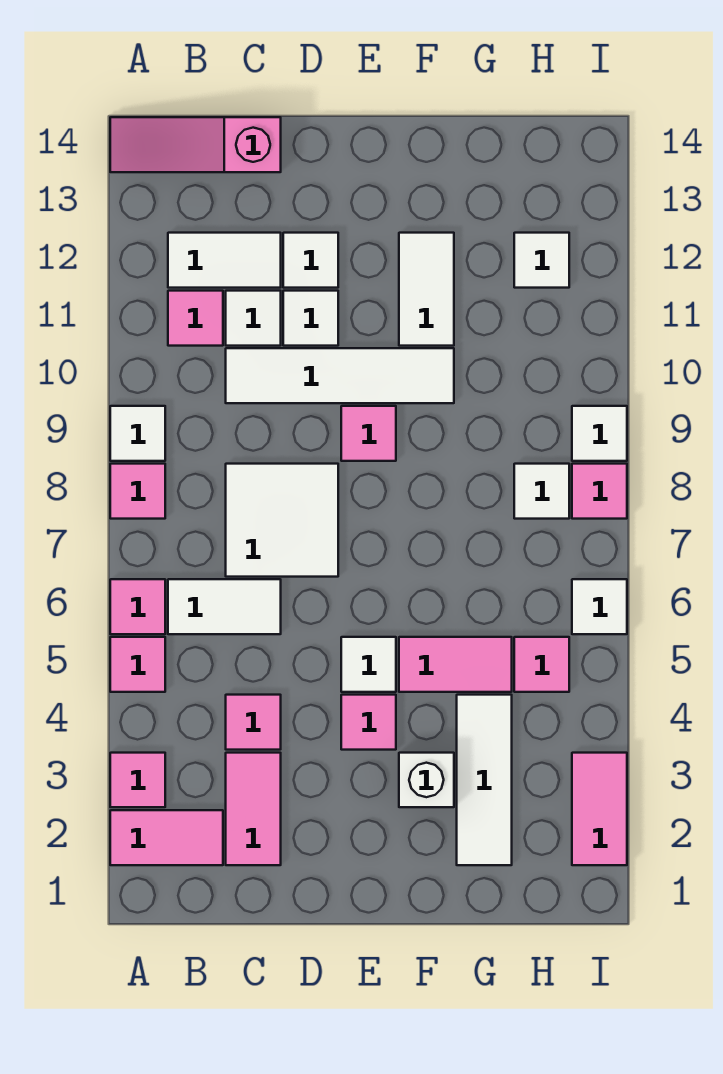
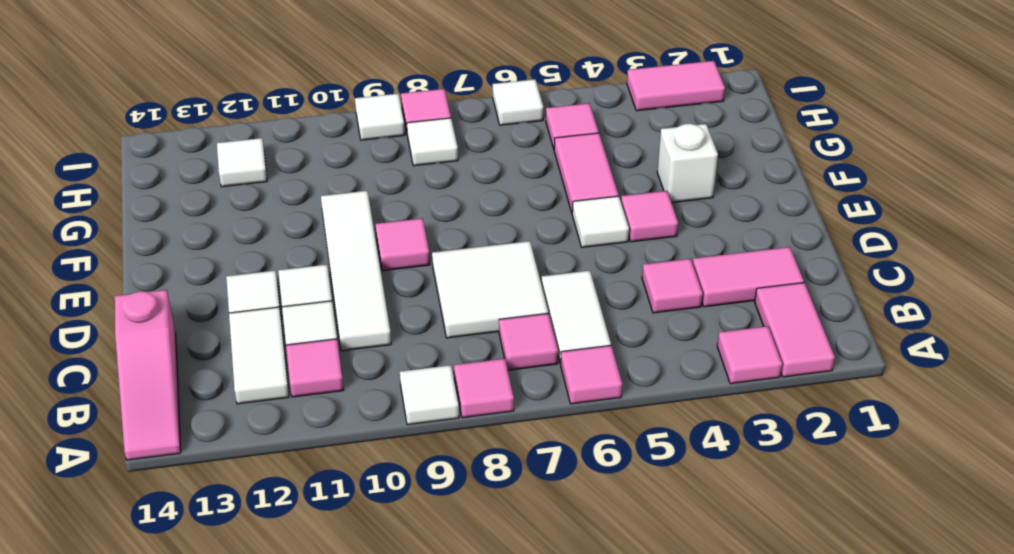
pink tile A5 level 1 -> pink tile B7 level 1
white tile F11:F12 level 1 -> none
white tile G2:G4 level 1 -> none

